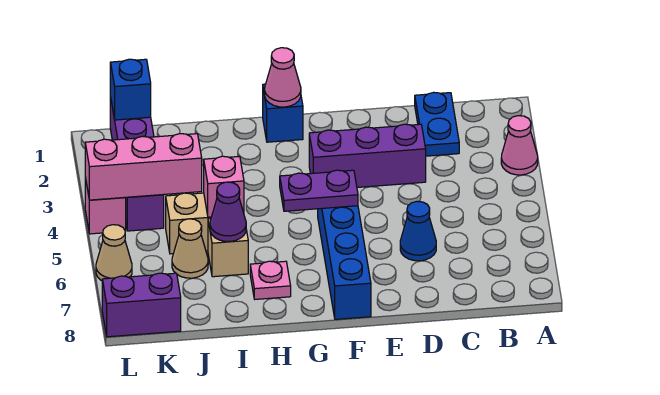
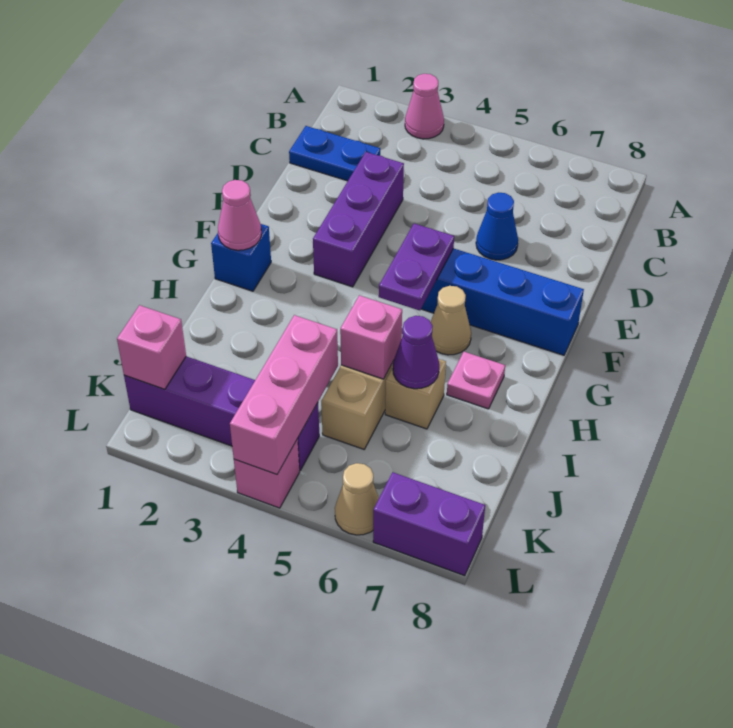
tan cone J6 level 1 -> tan cone G6 level 1
blue brick K1 level 2 -> pink brick K1 level 2
purple brick K8:L8 level 1 -> purple brick L7:L8 level 1

